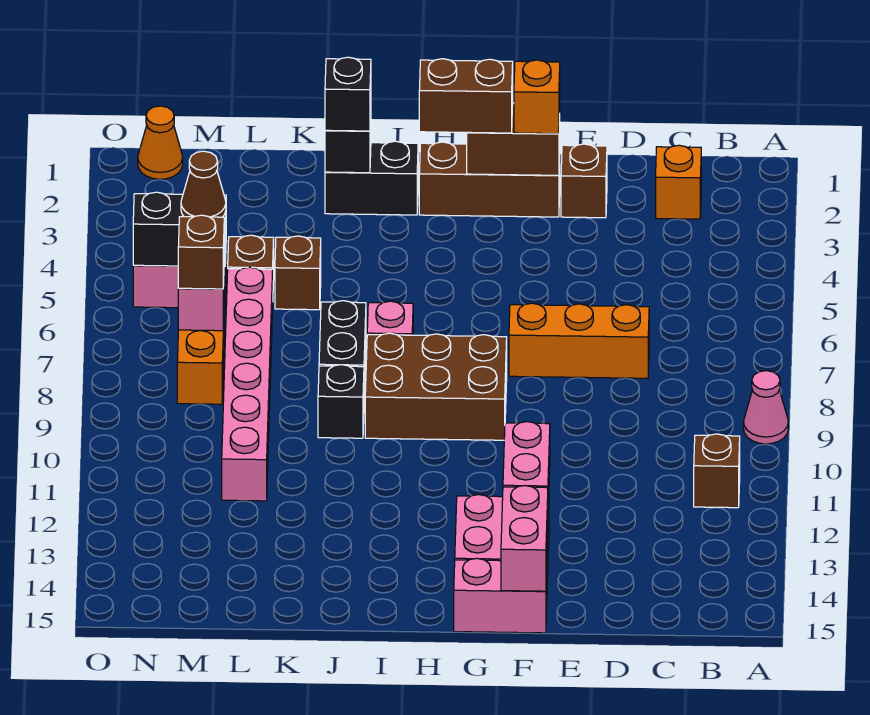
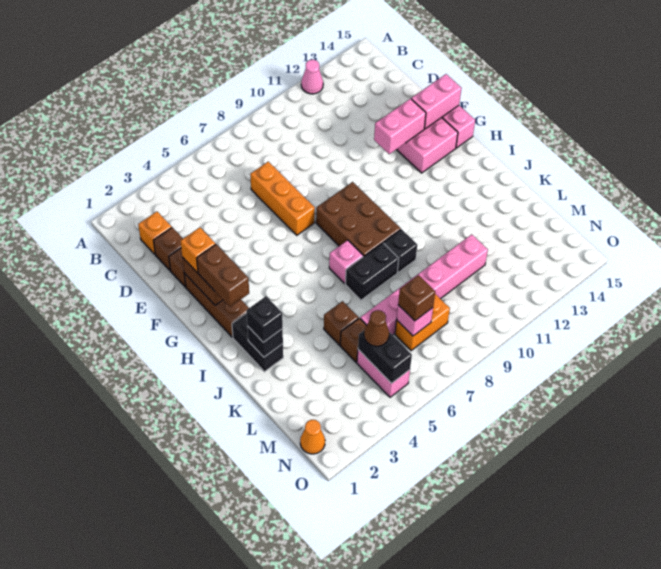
pink cone A9 level 1 -> pink cone A12 level 1
brown brick B11 level 1 -> brown brick D2 level 1

